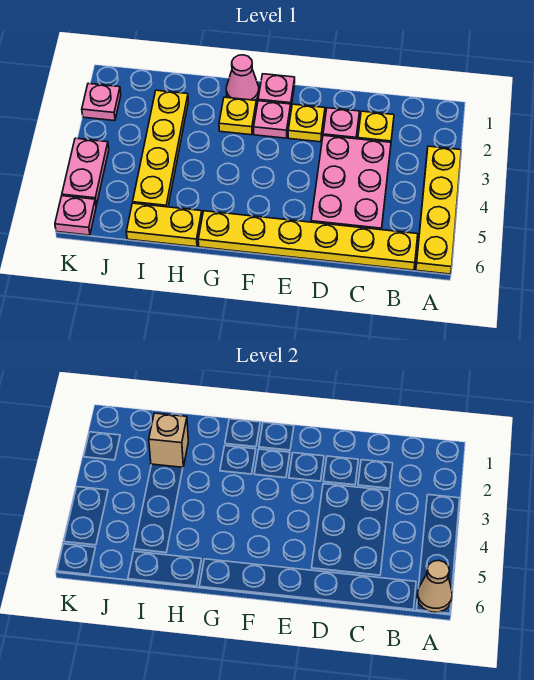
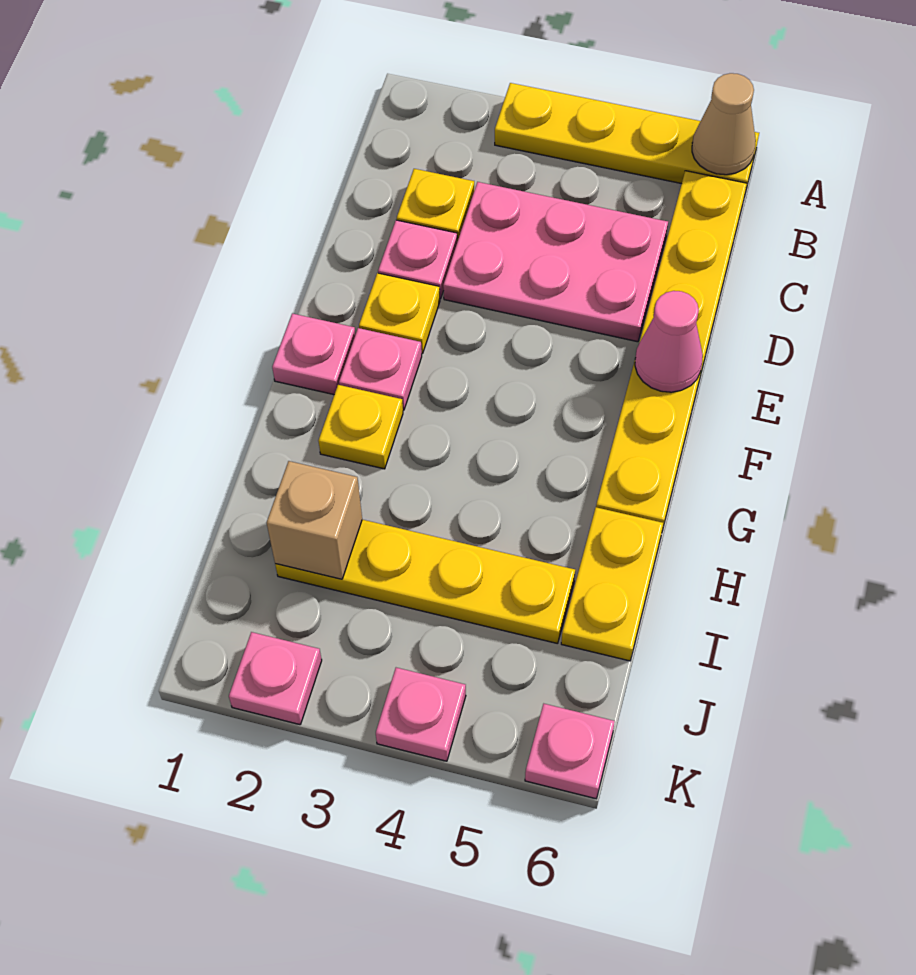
pink cone G1 level 1 -> pink cone E6 level 2
pink plate K4:K5 level 1 -> pink plate K4 level 1

